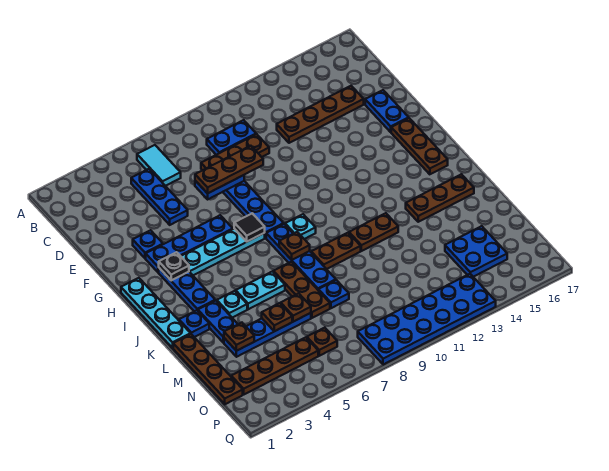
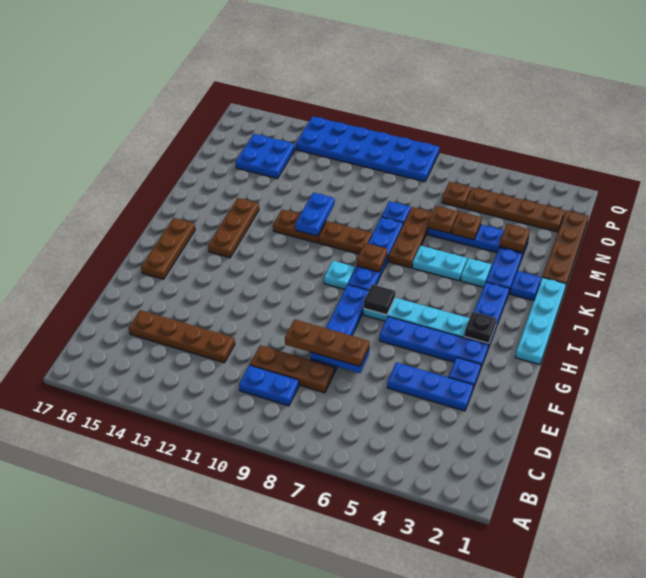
cyan tile B6:C6 level 1 -> none
blue plate C5:E5 level 1 -> blue plate E3:E5 level 1
blue plate E16:F16 level 1 -> blue plate K11:L11 level 2
brown plate K14:K16 level 1 -> brown plate I14:K14 level 1

